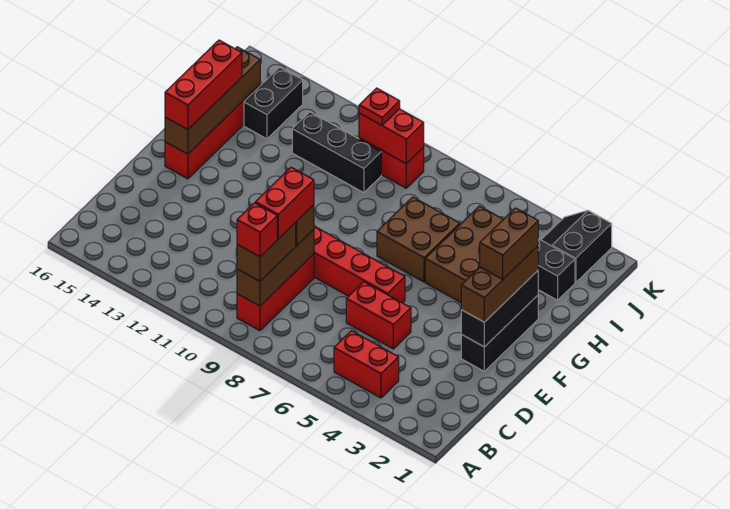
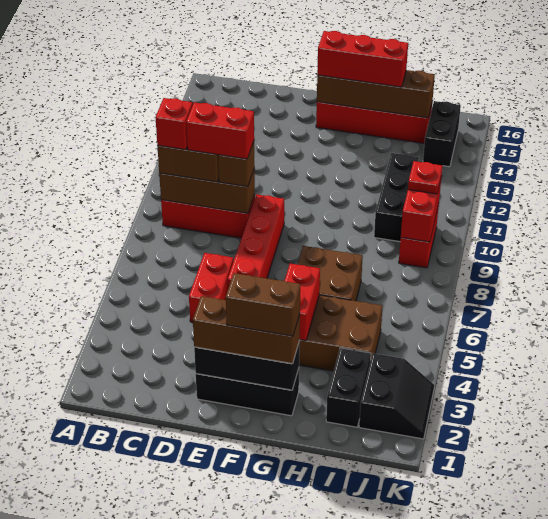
red brick B4:B5 level 1 -> red brick G4:G5 level 2
black brick I14:J14 level 1 -> black brick J14:J15 level 1
black slope J2:K3 level 1 top 2 -> black slope J2:K3 level 1 top J

